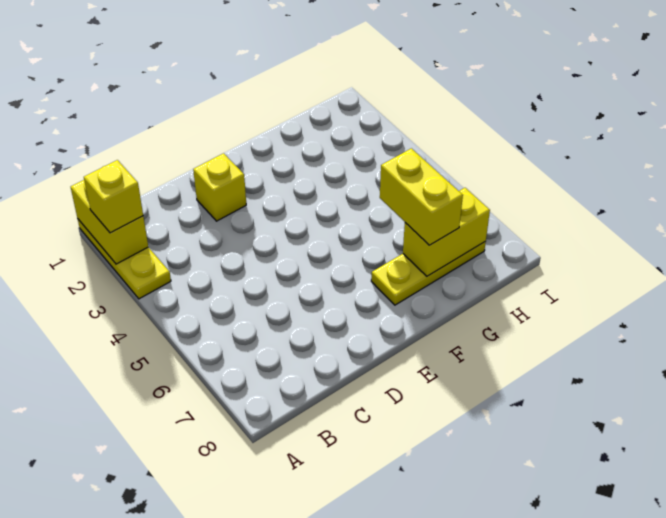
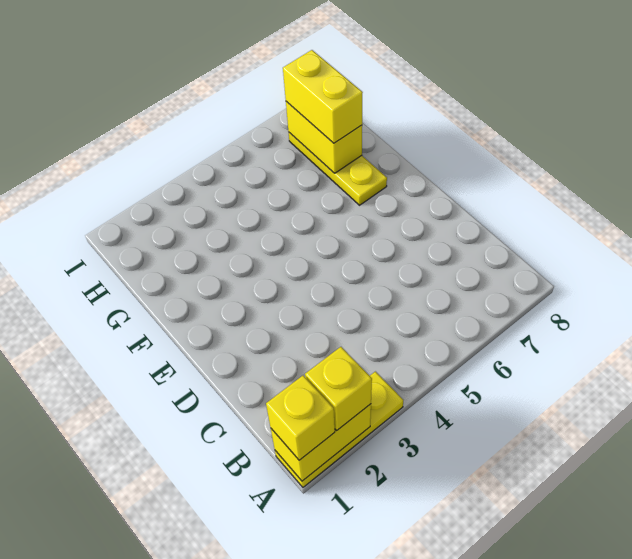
yellow brick D2 level 1 -> yellow brick A1 level 3
yellow brick G6:G7 level 3 -> yellow brick G7:H7 level 3

